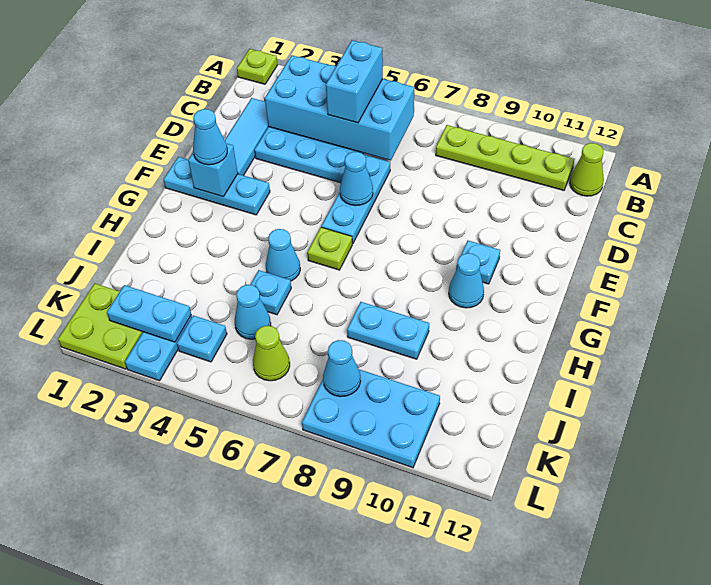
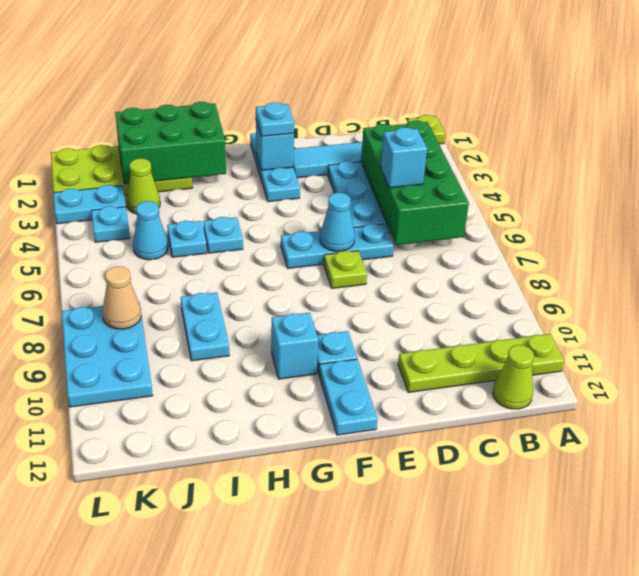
cyan brick B3:C6 level 2 -> green brick B3:C6 level 2
cyan brick B5:C5 level 3 -> cyan brick C5 level 3
lime plate B8:B11 level 1 -> lime plate A11:D11 level 1
cyan cone F2 level 3 -> cyan plate F2 level 3
lime plate G6 level 1 -> lime plate E7 level 1
cyan cone G10 level 1 -> cyan brick G10 level 1
none -> green brick H1:J2 level 2
cyan cone H5 level 1 -> cyan plate H5 level 1
lime plate K1:L2 level 1 -> lime plate I1:L2 level 1
cyan plate K2:K3 level 2 -> cyan plate F11:F12 level 1
lime cone K6 level 1 -> lime cone J3 level 1
cyan cone K8 level 2 -> tan cone K8 level 2

